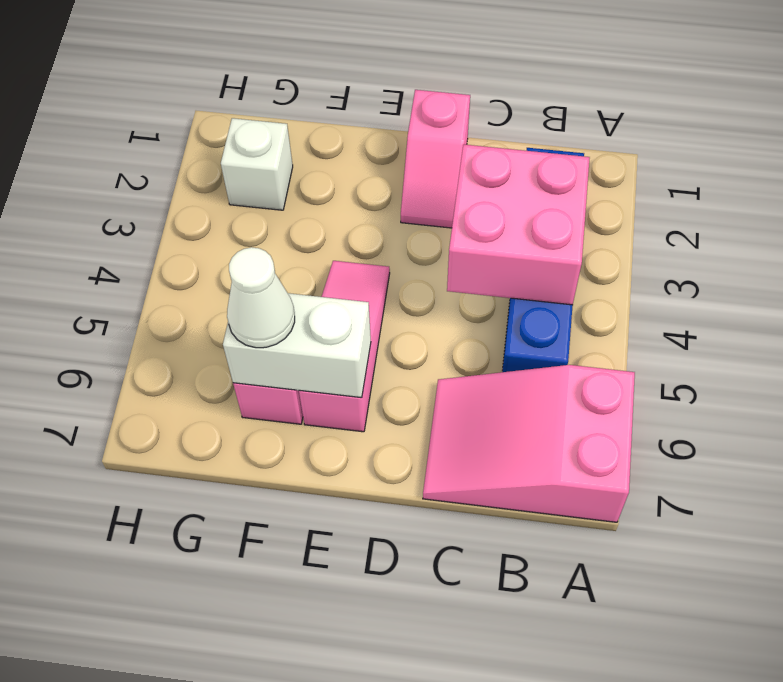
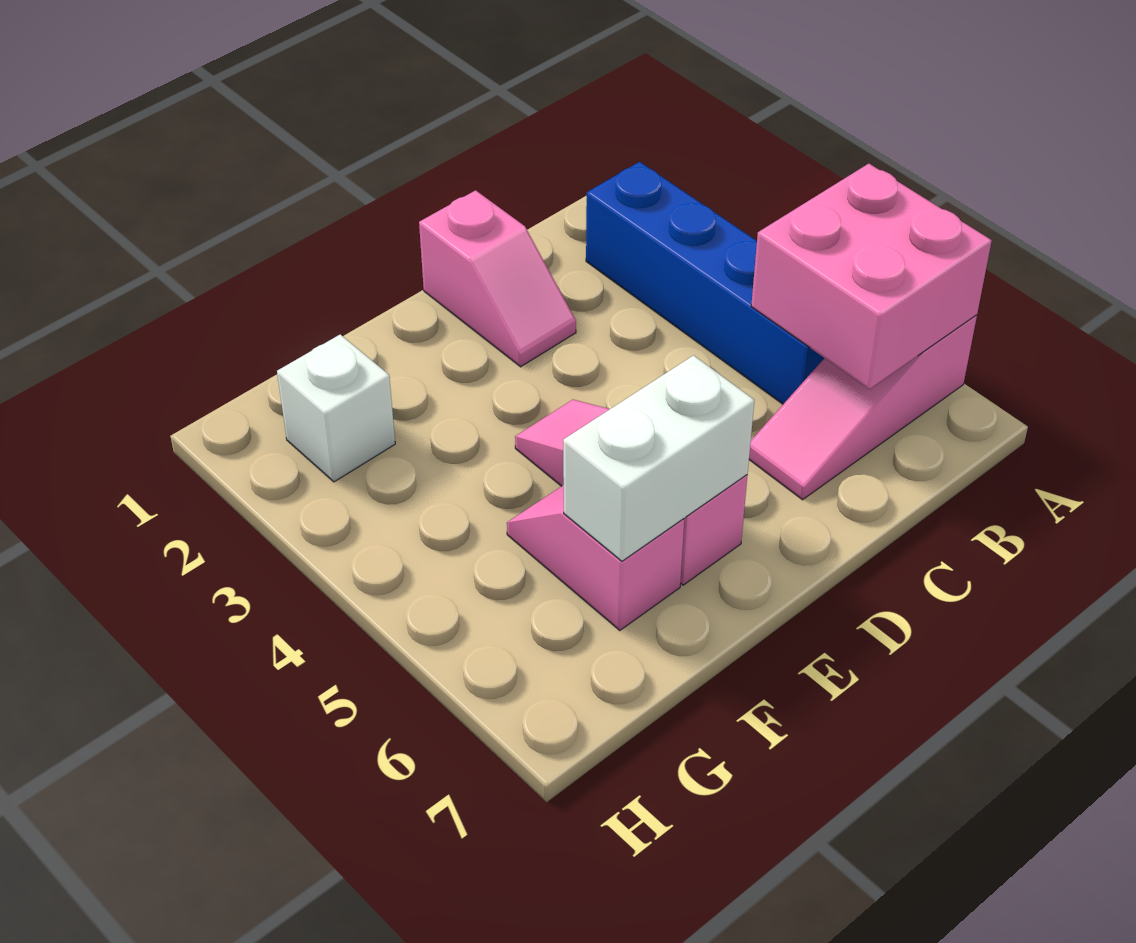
pink slope A6:C7 level 1 top A -> pink slope A6:C6 level 1 top A
pink brick B3:C4 level 2 -> pink brick A5:B6 level 2
white cone F6 level 3 -> none

